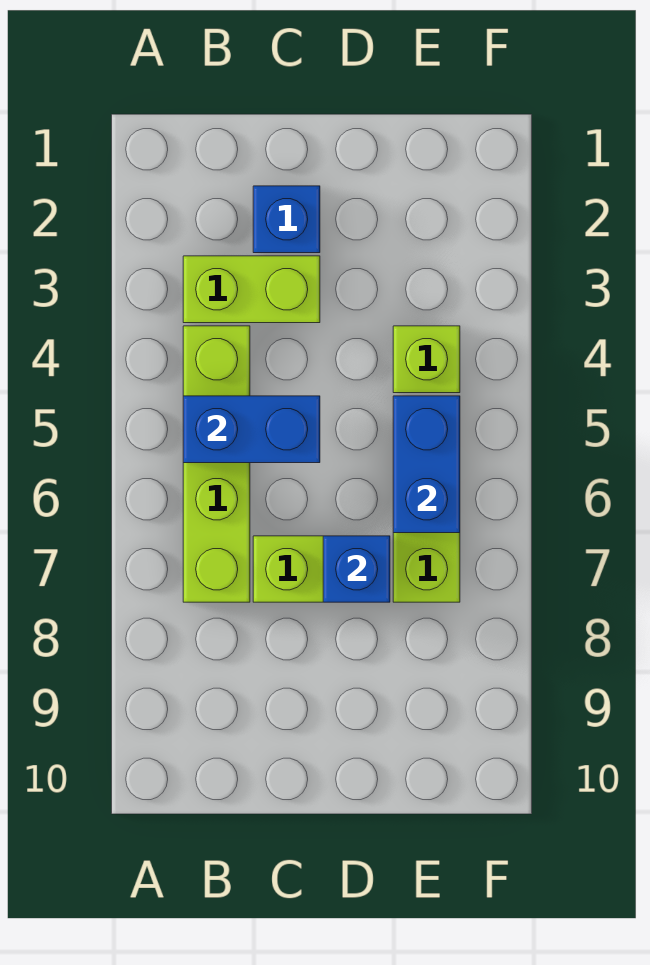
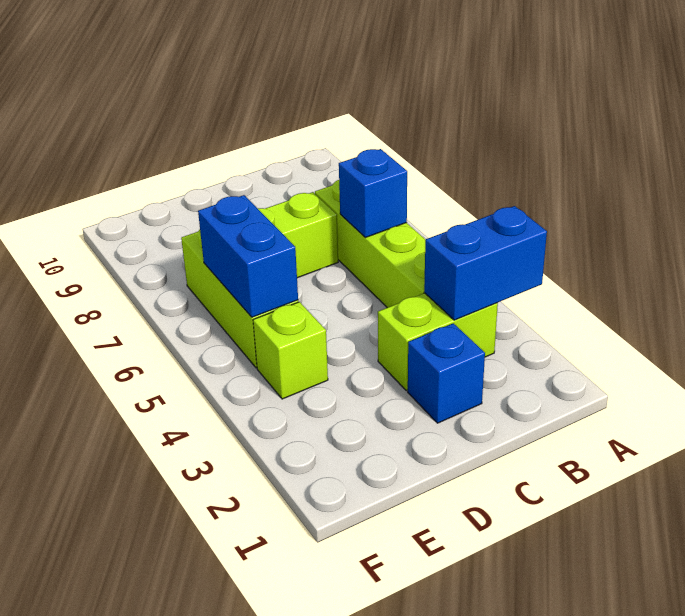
blue brick B5:C5 level 2 -> blue brick A3:B3 level 2
blue brick D7 level 2 -> blue brick B6 level 2

